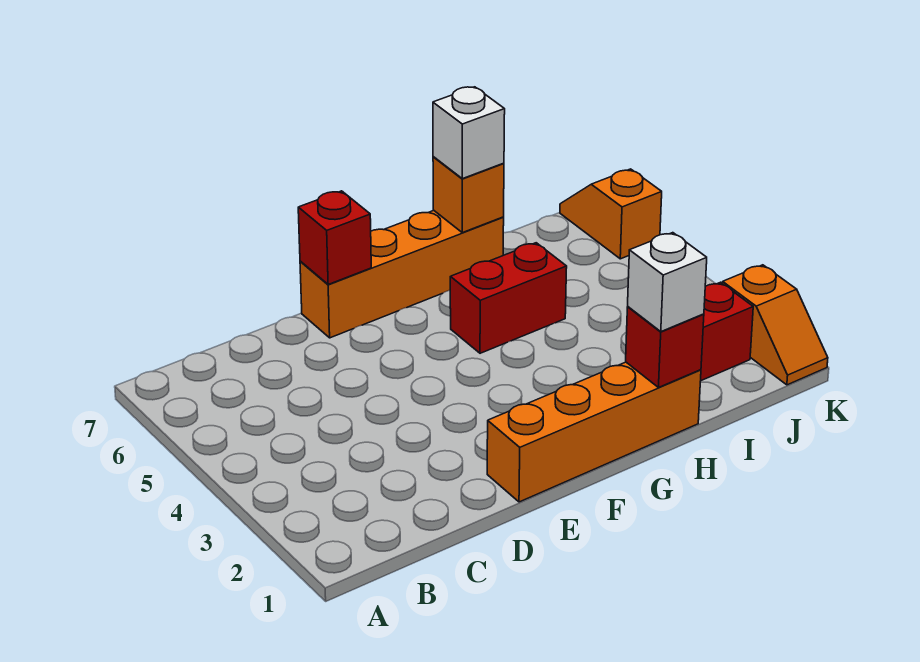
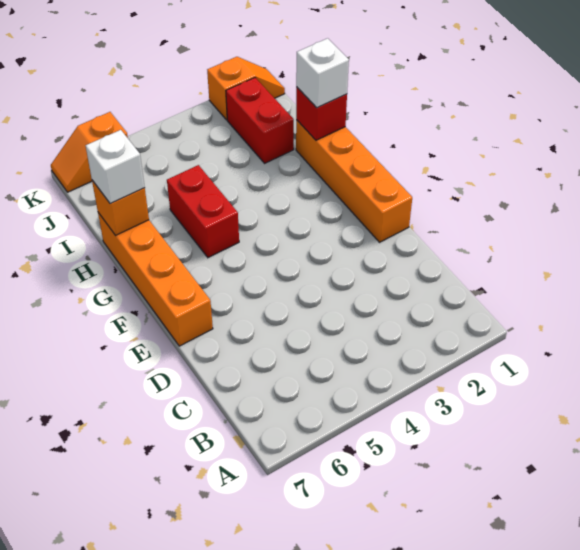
red brick E7 level 2 -> none

